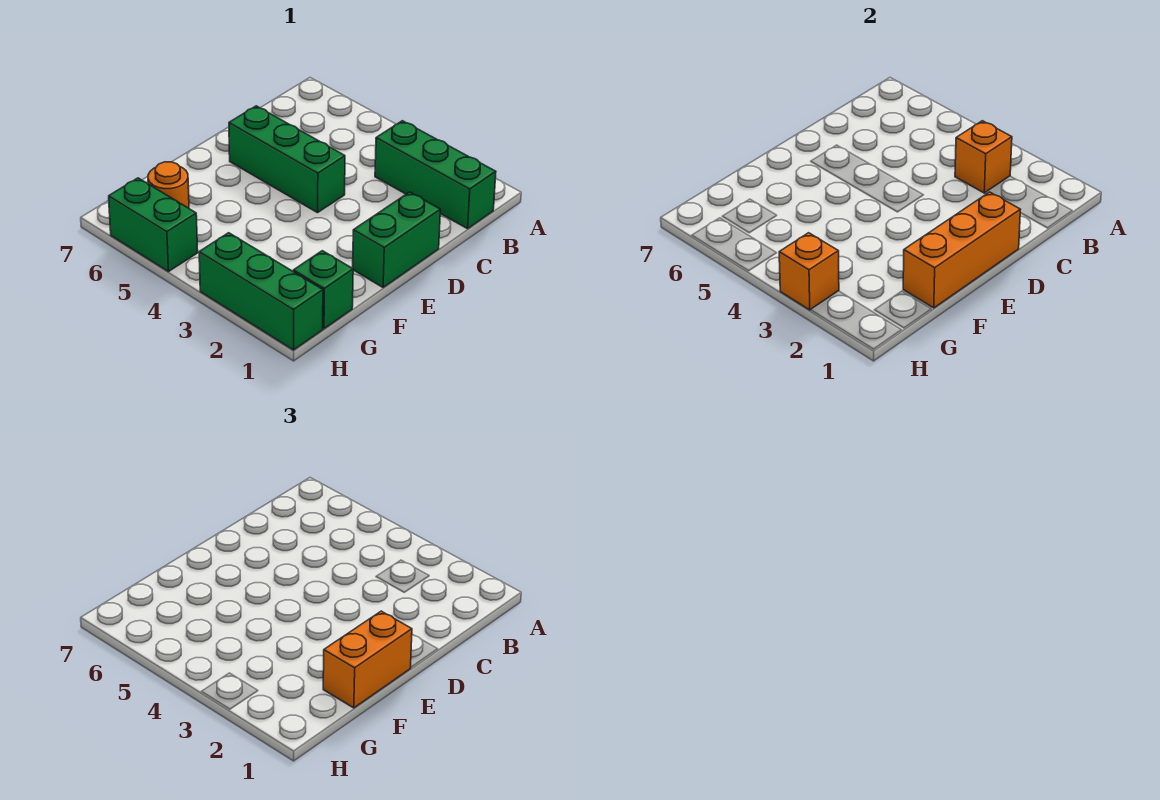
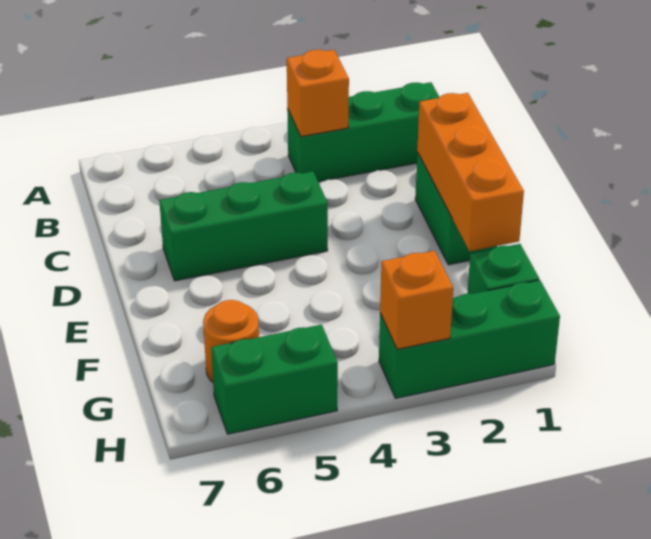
orange brick E1:F1 level 3 -> none

